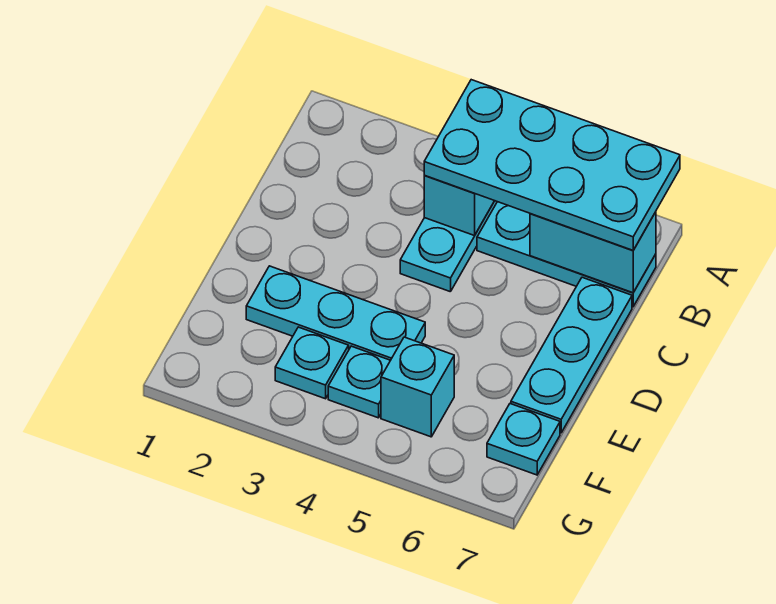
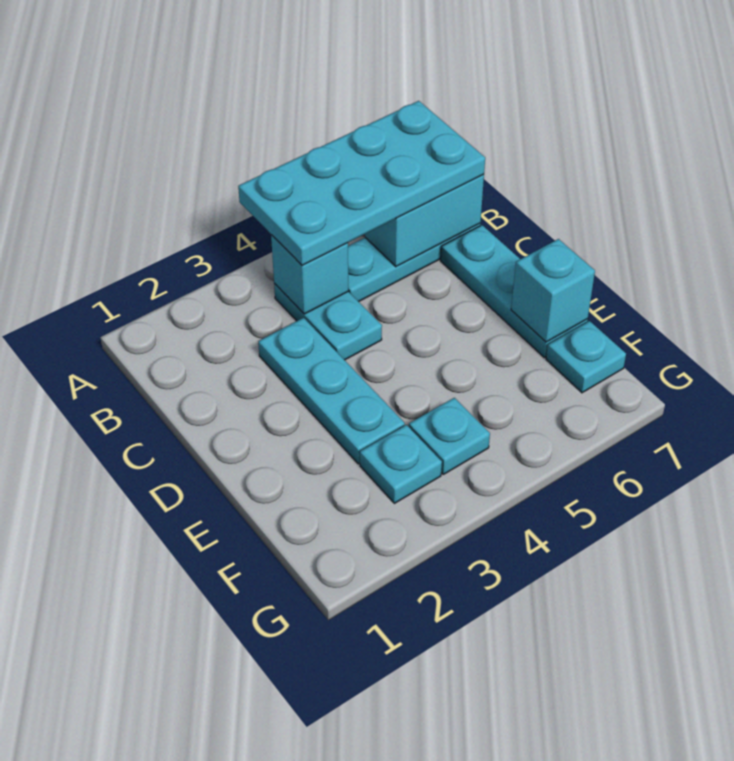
cyan plate E2:E4 level 1 -> cyan plate C3:E3 level 1
cyan brick F5 level 1 -> cyan brick E7 level 2

